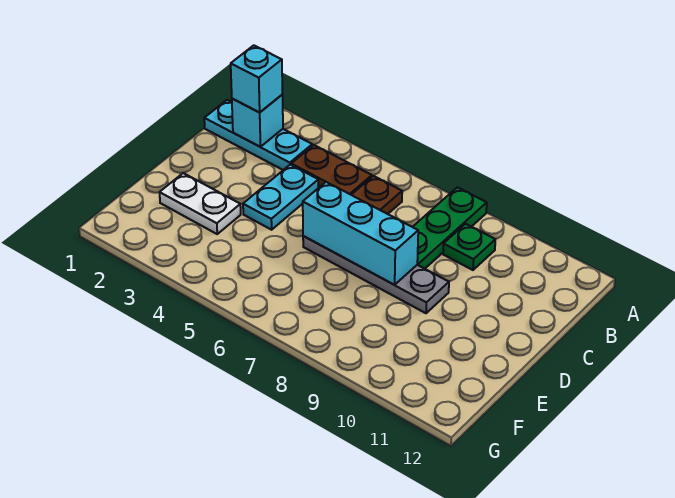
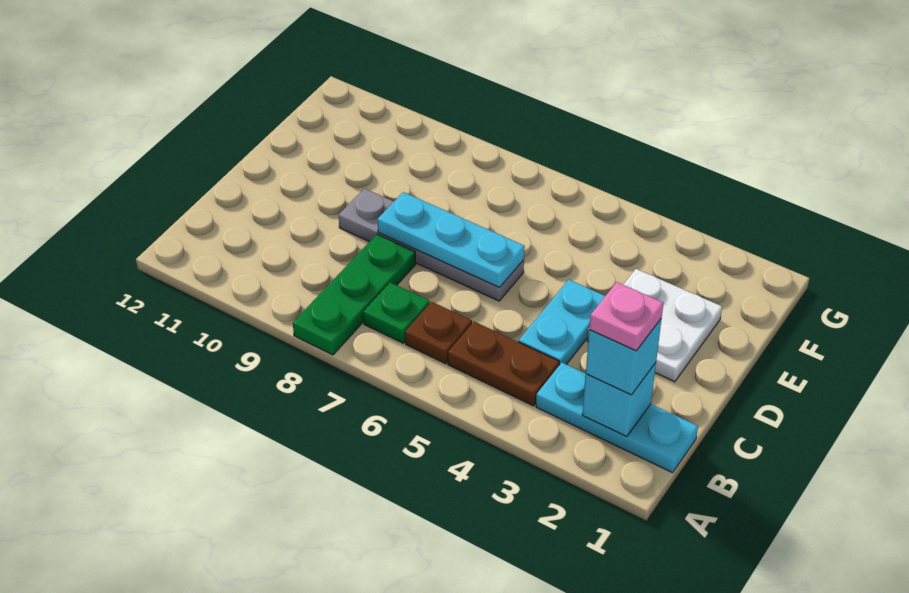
none -> pink plate B2 level 4
green plate B9 level 1 -> green plate B7 level 1
cyan brick D6:D8 level 2 -> cyan plate D6:D8 level 2
white plate E2:E3 level 1 -> white plate D2:E3 level 1

